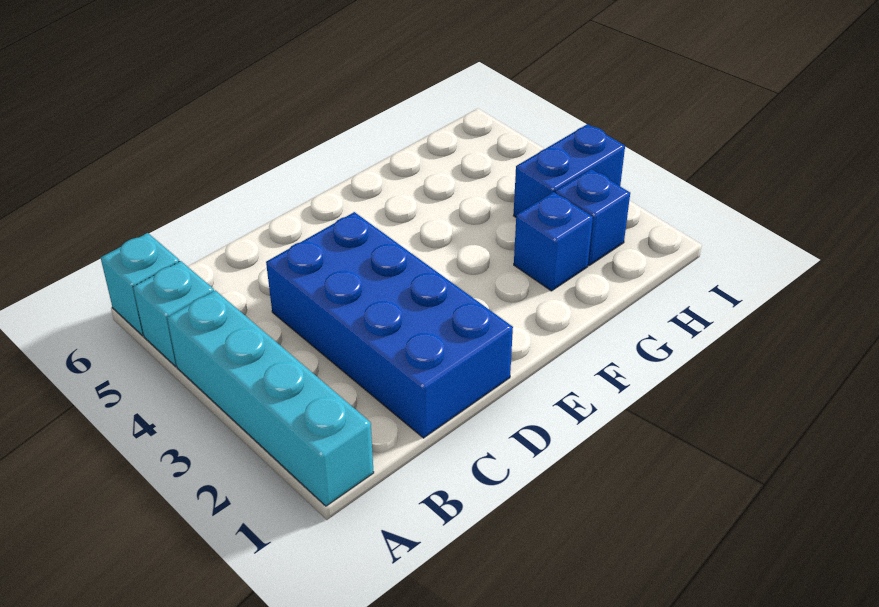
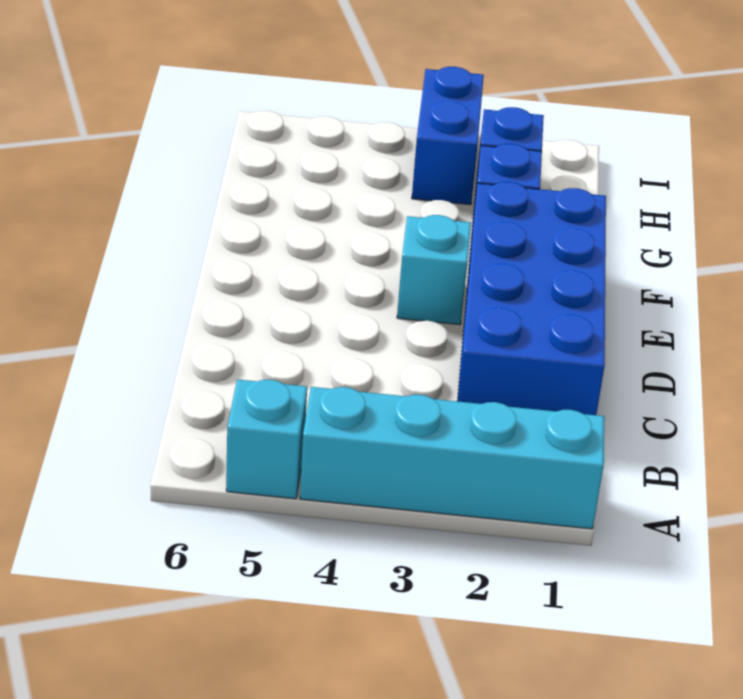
cyan brick A6 level 1 -> cyan brick E3 level 1
blue brick C1:D4 level 1 -> blue brick C1:F2 level 1

